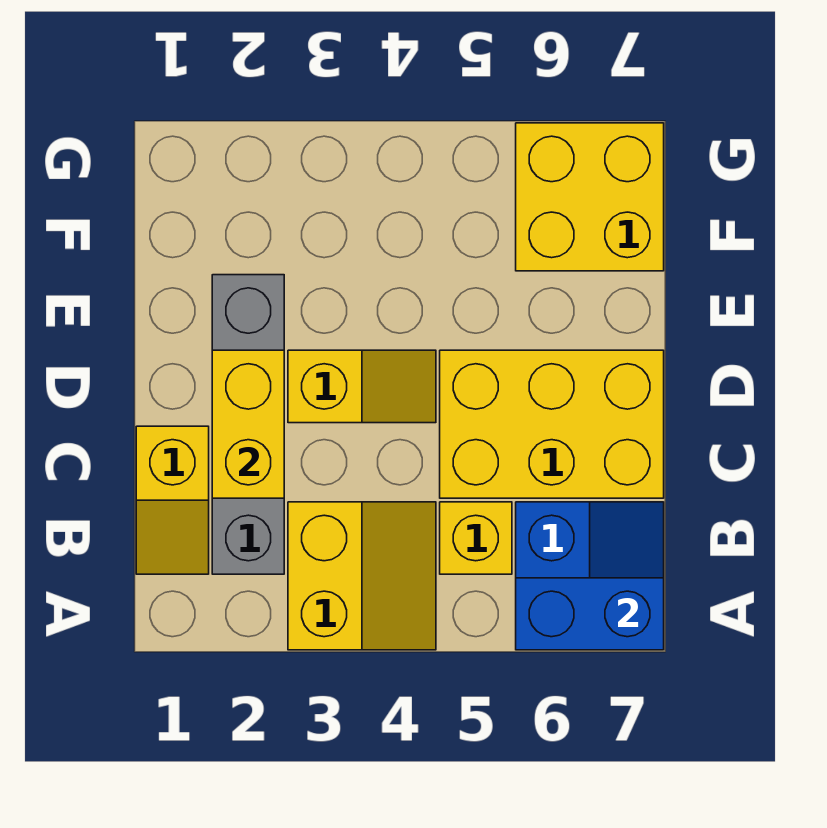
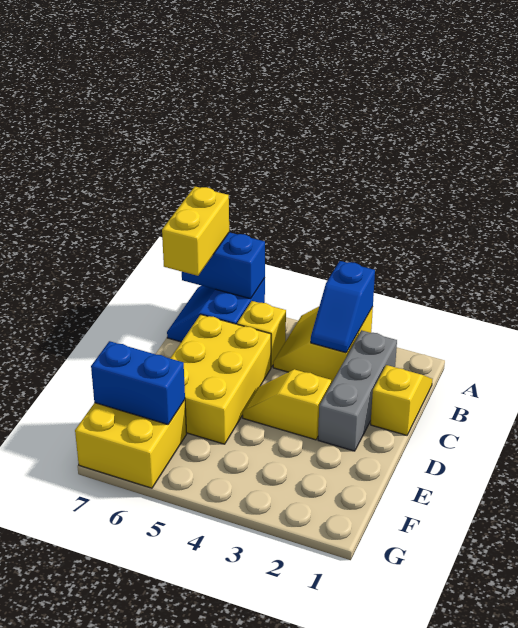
none -> blue slope A3:B3 level 2 top A
grey brick B2:E2 level 1 -> grey brick B2:D2 level 1
yellow brick C2:D2 level 2 -> yellow brick A7:B7 level 3
yellow brick C5:D7 level 1 -> yellow brick C5:E6 level 1
none -> blue brick F6:F7 level 2

